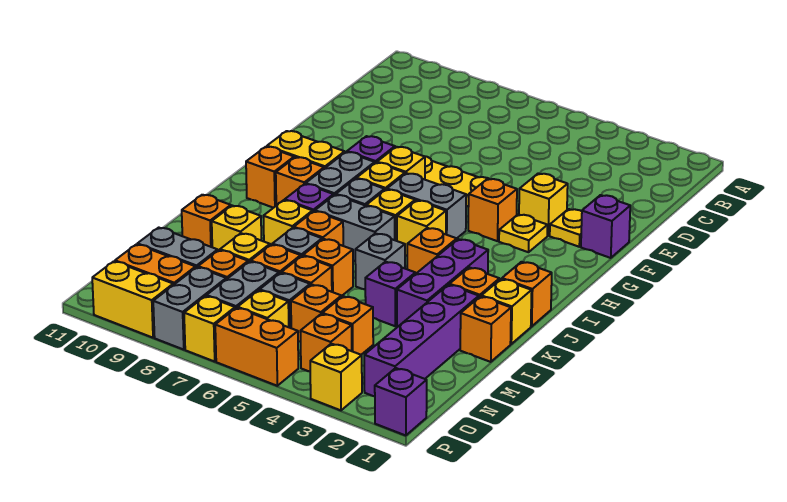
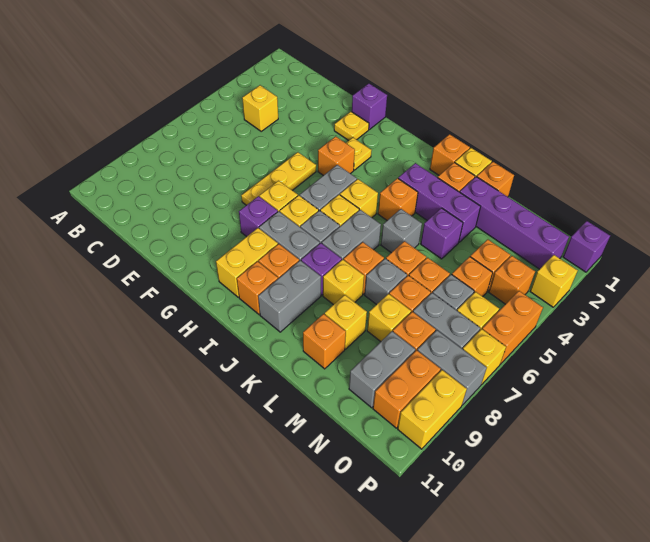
yellow brick F3 level 1 -> yellow brick C4 level 1
none -> grey brick J9:J10 level 1

